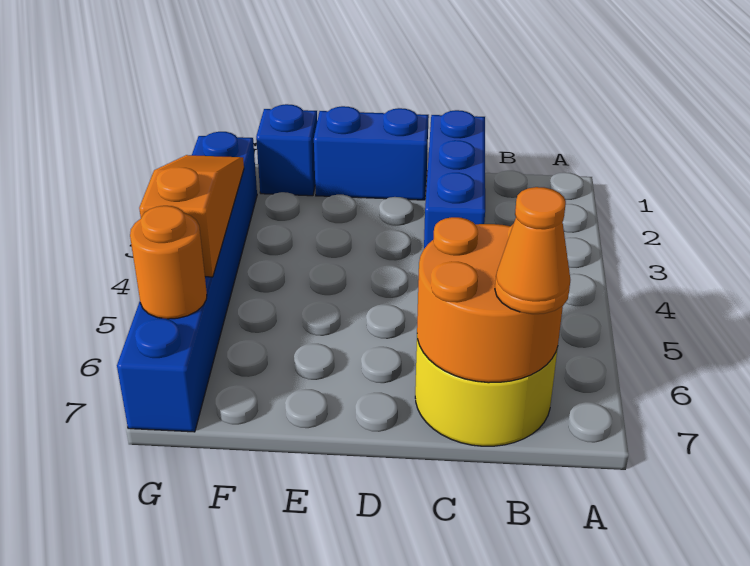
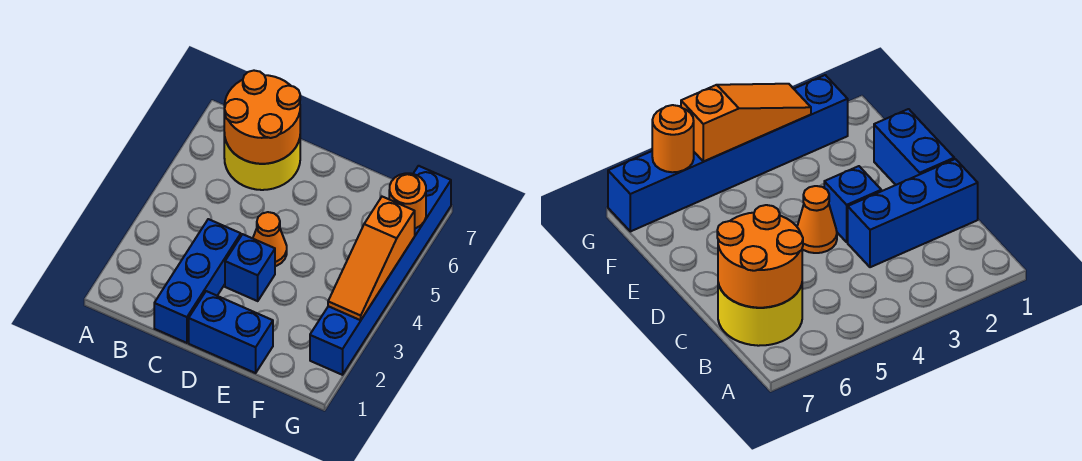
orange cone B7 level 3 -> orange cone D4 level 1
blue brick F1 level 1 -> blue brick D3 level 1

